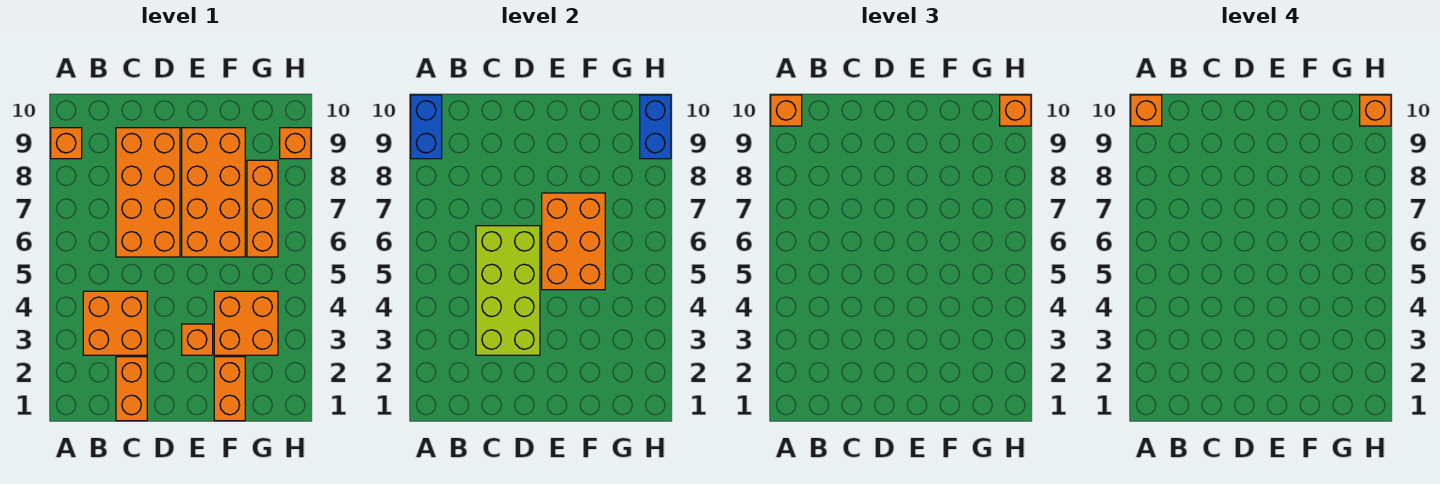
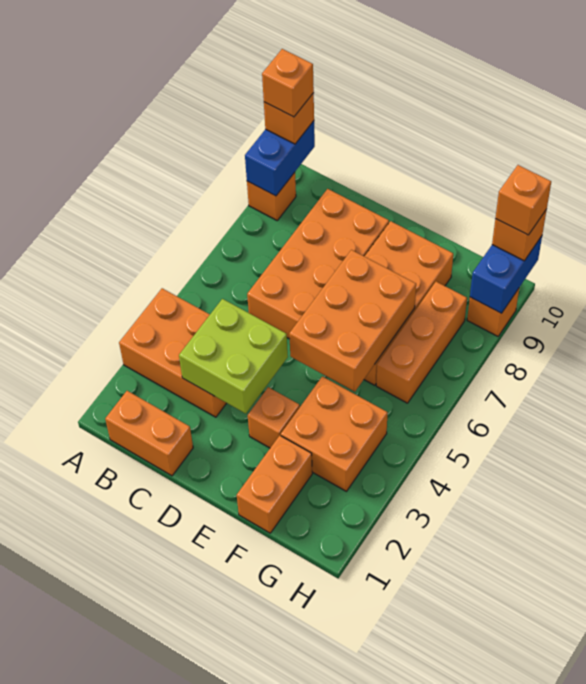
orange brick B3:C4 level 1 -> orange brick A3:C4 level 1
orange brick C1:C2 level 1 -> orange brick B1:C1 level 1
lime brick C3:D6 level 2 -> lime brick C3:D4 level 2

